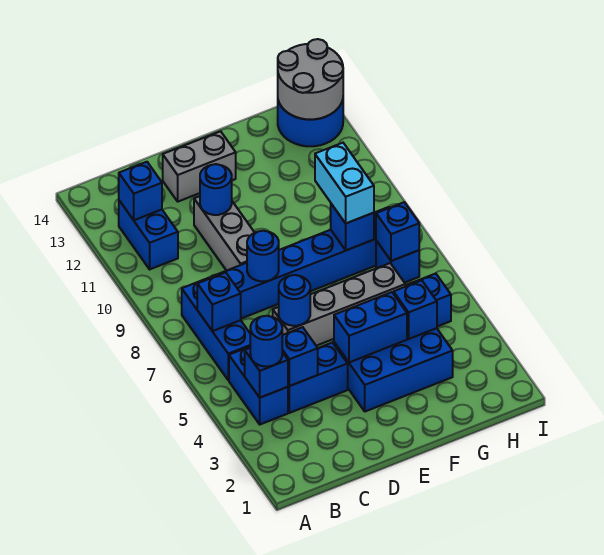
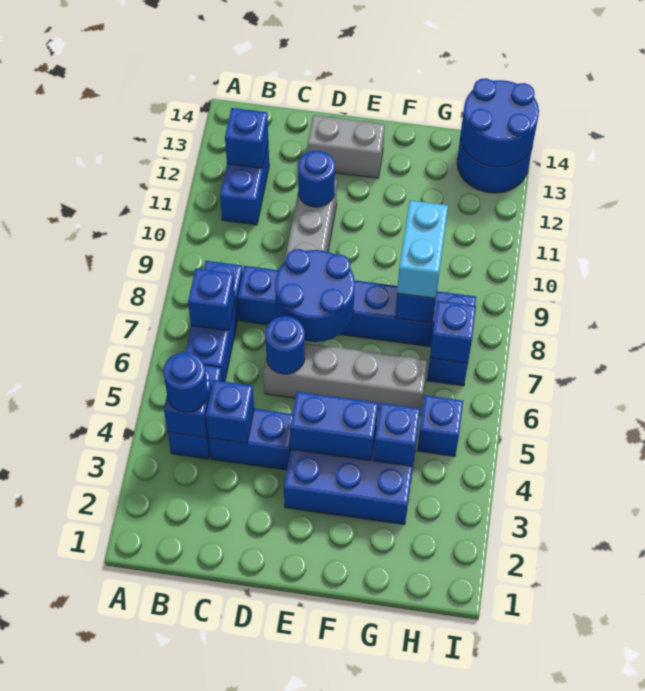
blue round brick D8 level 2 -> blue round brick D7:E8 level 2
grey round brick H13:I14 level 2 -> blue round brick H13:I14 level 2

